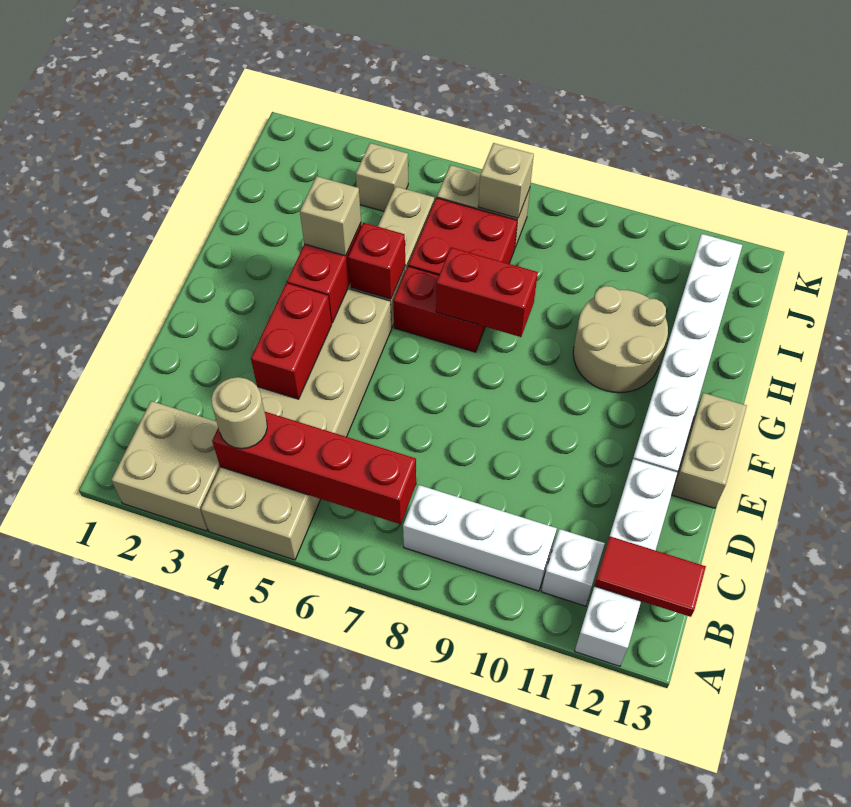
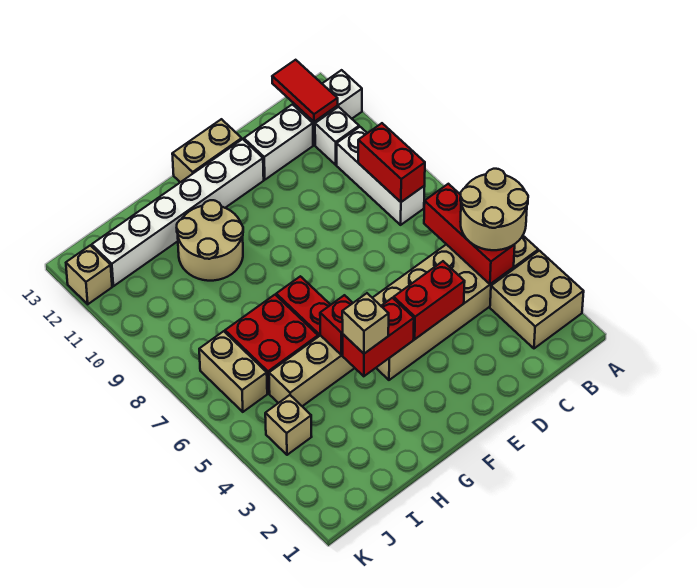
red brick B4:B7 level 2 -> red brick B4:B6 level 2
tan round brick B4 level 3 -> tan round brick A4:B5 level 3
red brick G7:G8 level 2 -> red brick B8:B9 level 2
tan brick J7 level 2 -> tan brick K12 level 1

